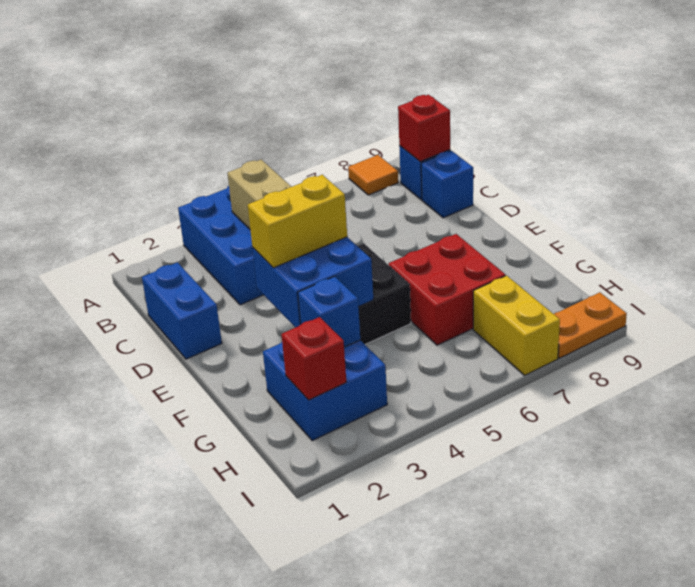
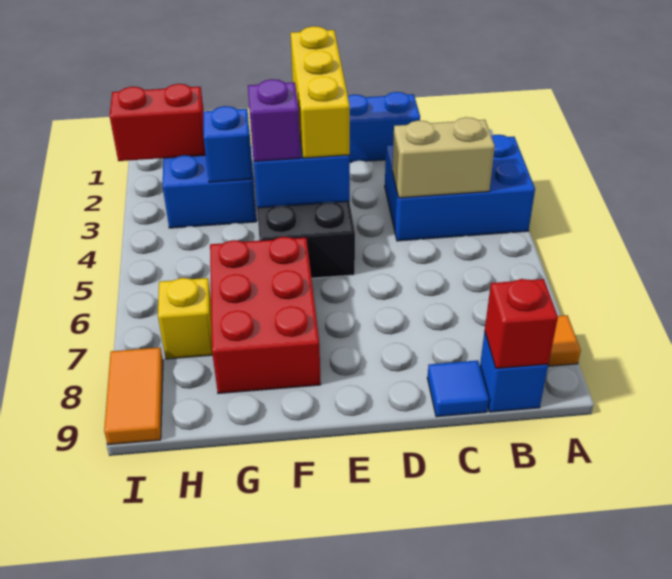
blue brick C9 level 1 -> blue tile C9 level 1
yellow brick E3:E4 level 3 -> yellow brick E2:E4 level 3
none -> purple brick F4 level 3
red brick F6:G7 level 1 -> red brick F6:G8 level 1
red brick H2 level 2 -> red brick H2:I2 level 2
yellow brick H7:I7 level 1 -> yellow brick H7 level 1
orange plate I8:I9 level 1 -> orange tile I8:I9 level 1

